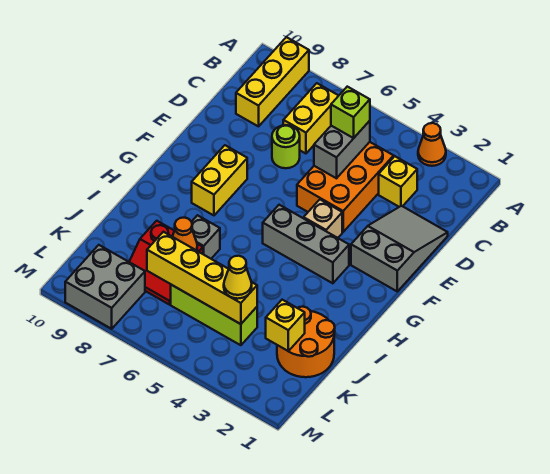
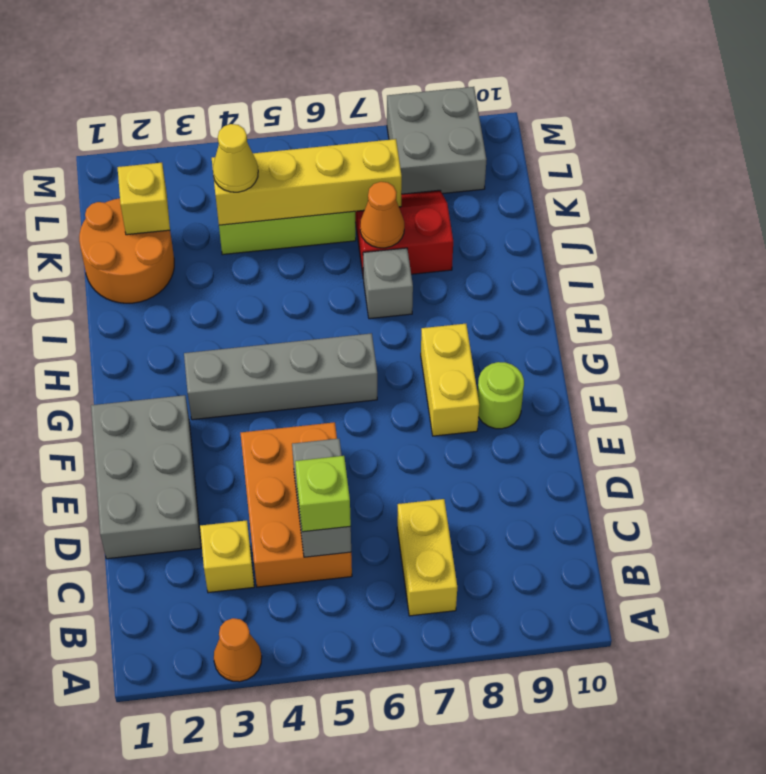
yellow brick A9:C9 level 1 -> none
grey slope D1:F2 level 1 top F -> grey brick D1:F2 level 1
lime round brick D7 level 1 -> lime round brick F9 level 1
tan brick F4 level 1 -> none
grey brick G3:G5 level 1 -> grey brick G3:G6 level 1

